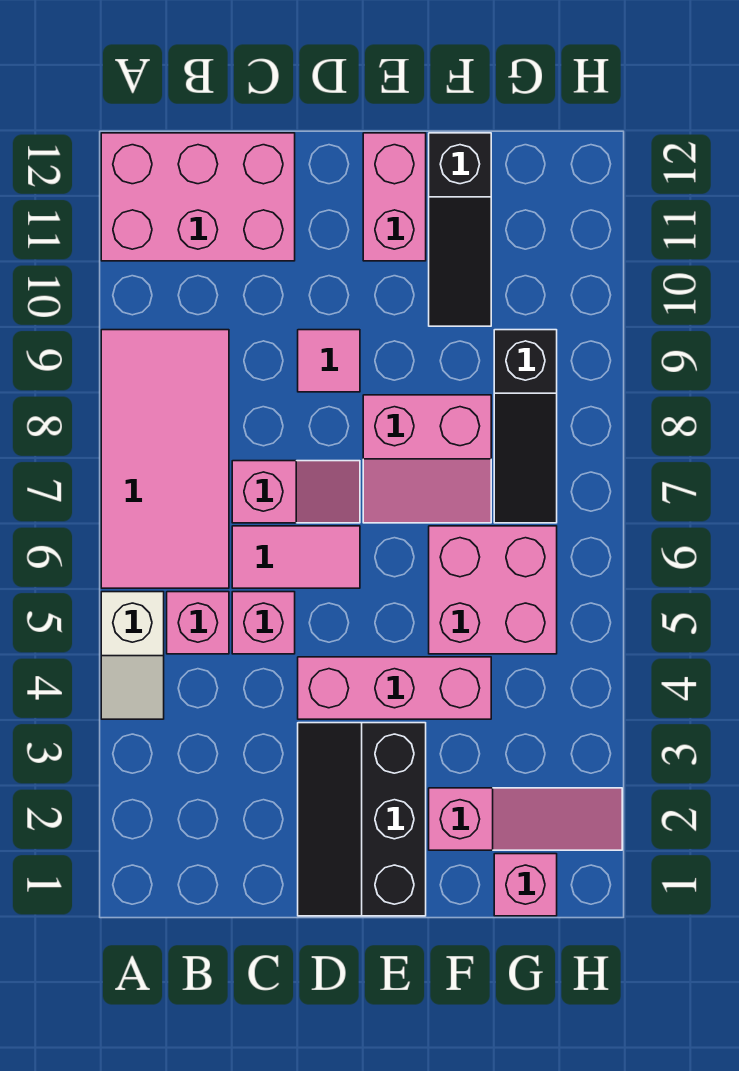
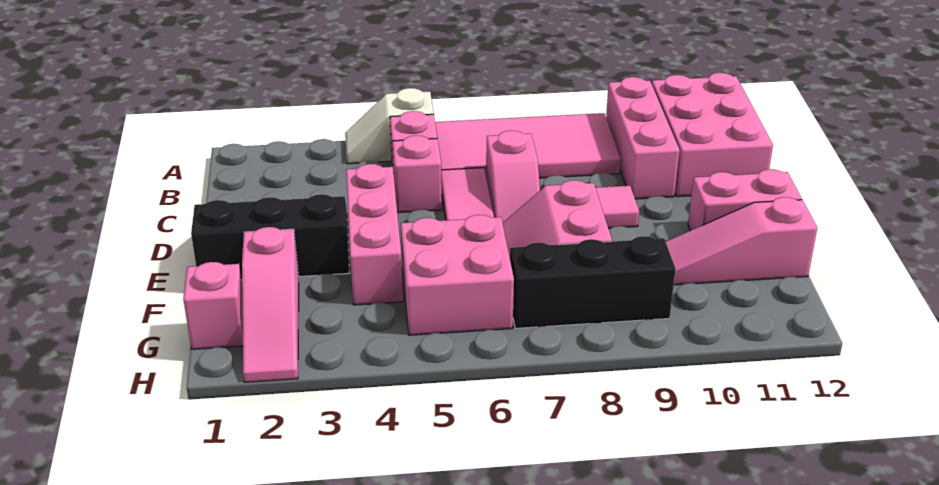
none -> pink brick A10:C10 level 1
black slope F10:F12 level 1 top 12 -> pink slope F10:F12 level 1 top 12
black slope G7:G9 level 1 top 9 -> black brick G7:G9 level 1

